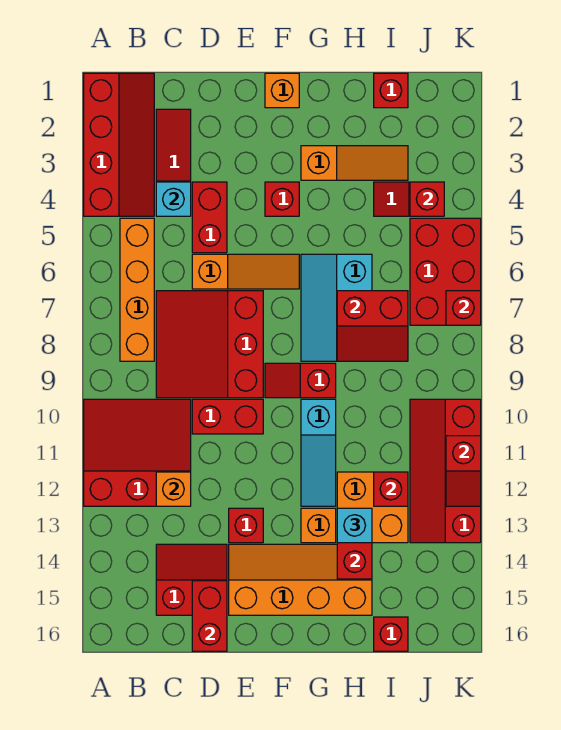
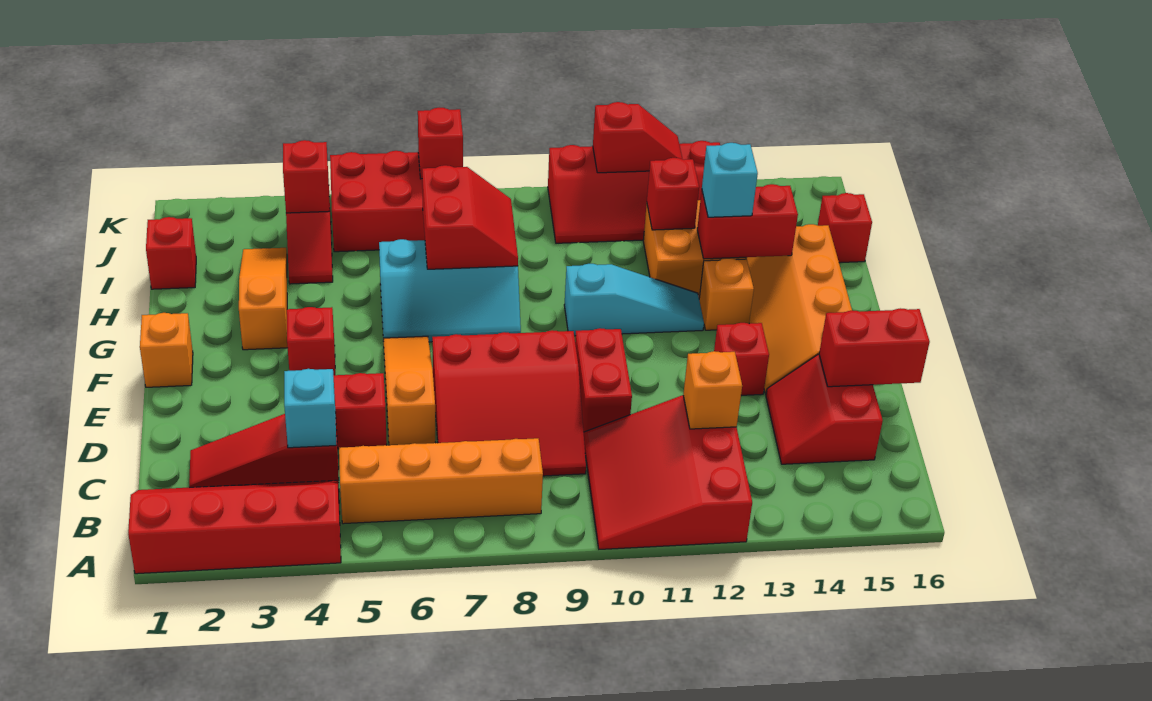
red slope F9:G9 level 1 top G -> none

